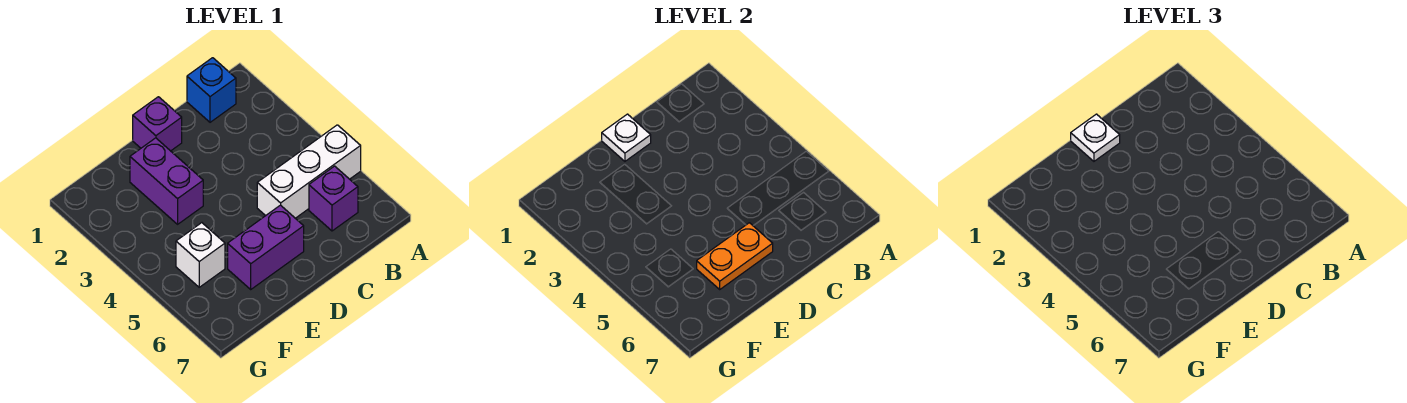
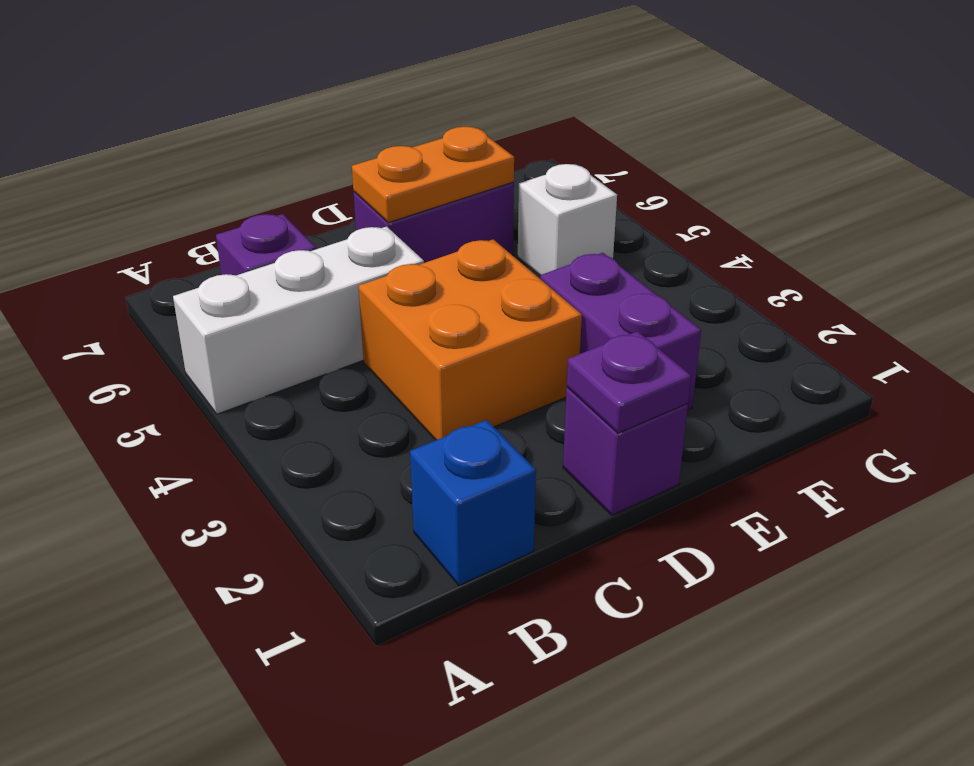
none -> orange brick C3:D4 level 1
white plate D1 level 2 -> purple plate D1 level 2
white plate D1 level 3 -> none

